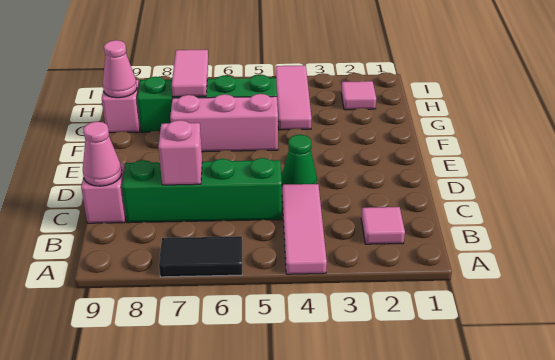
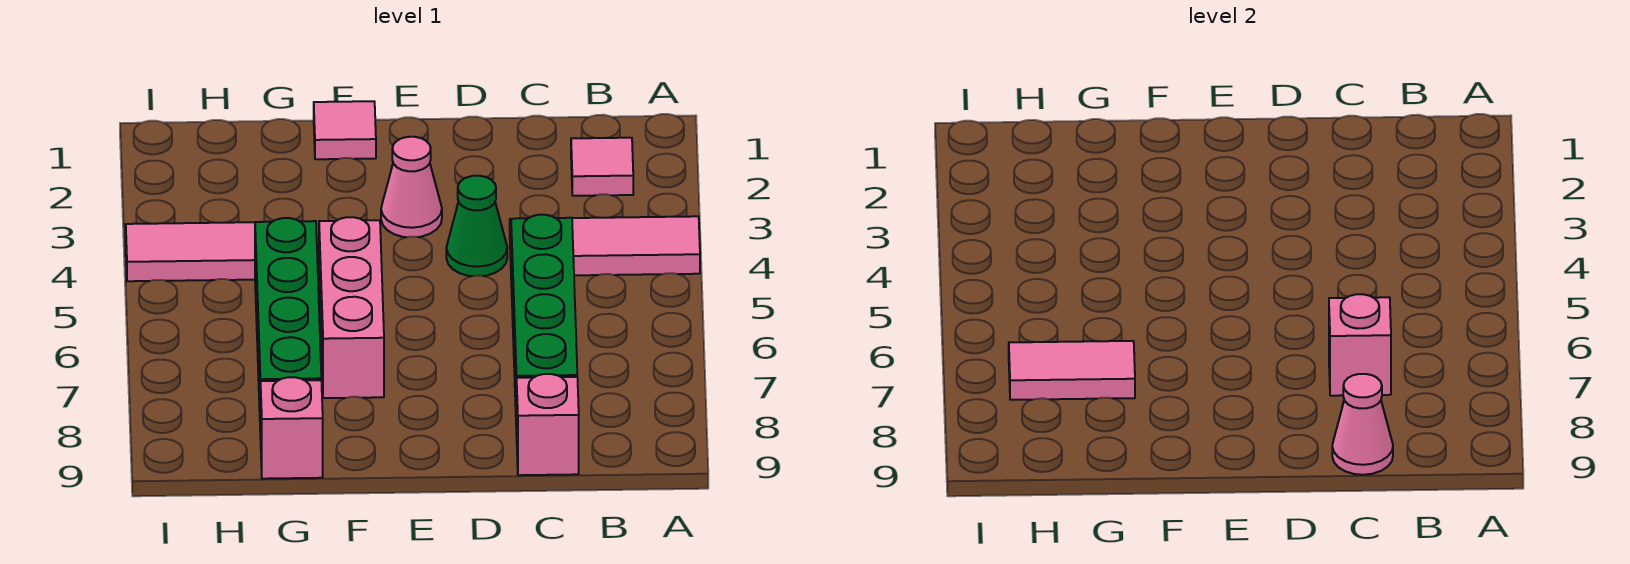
black tile A6:A7 level 1 -> none
pink cone G9 level 2 -> pink cone E3 level 1
pink tile H2 level 1 -> pink tile F1 level 1

